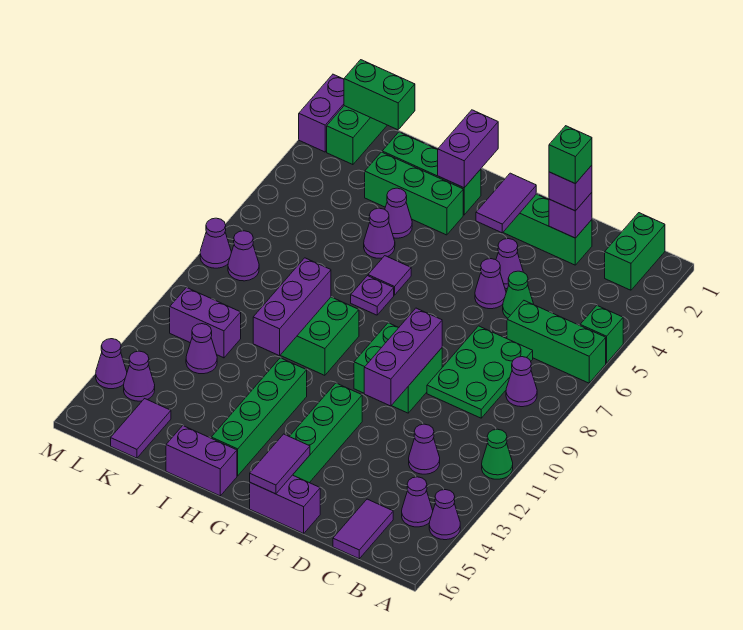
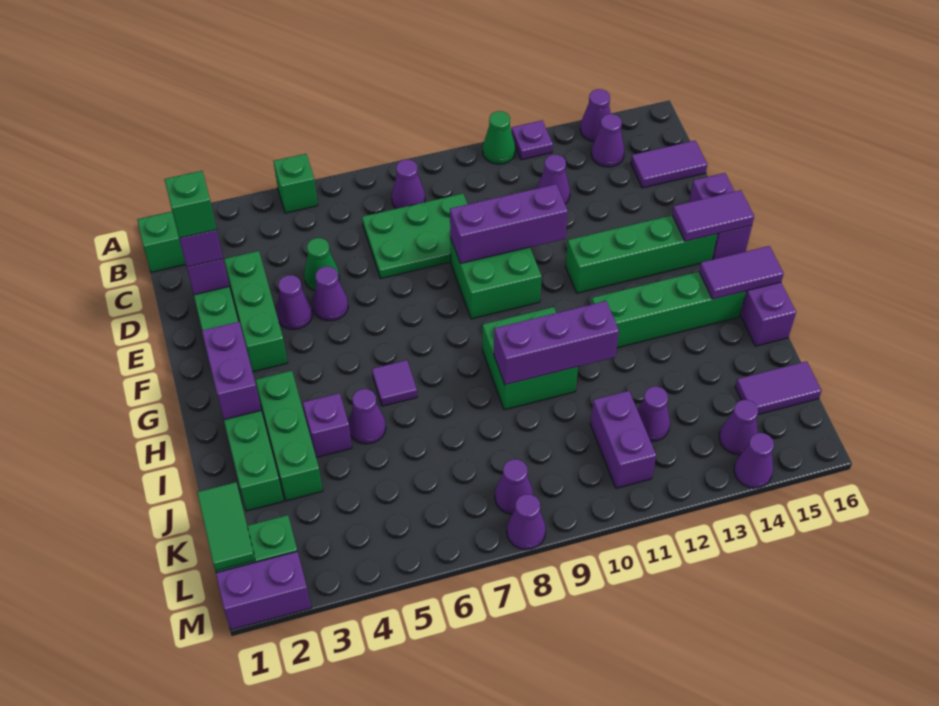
green brick A6:C6 level 1 -> green brick D3:F3 level 1
purple tile F2:F3 level 2 -> purple tile H15:H16 level 2
purple brick H1:H2 level 2 -> purple brick G2:H2 level 2
purple plate H7 level 1 -> purple plate A12 level 1
purple cone I4 level 1 -> purple brick I4 level 1
green brick K1:L1 level 2 -> green tile K1:L1 level 2

